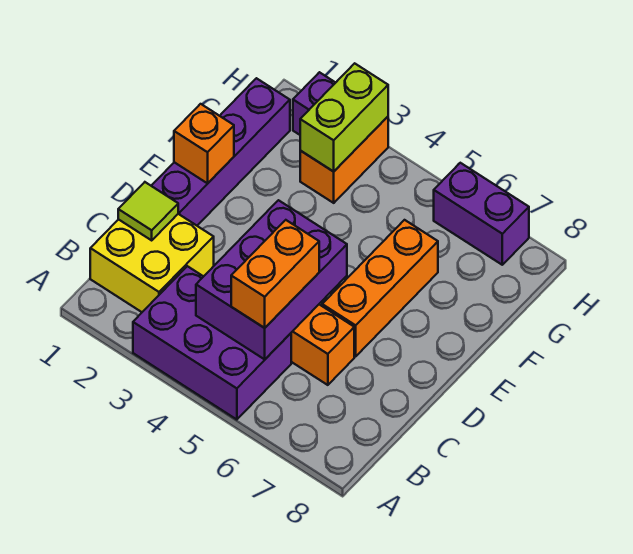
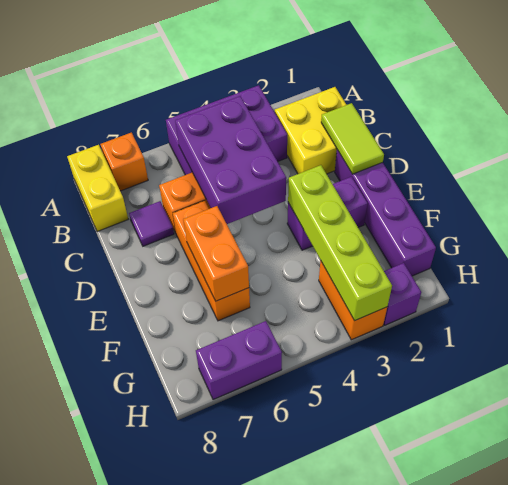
none -> yellow brick A8:B8 level 1
orange brick B5:C5 level 3 -> orange brick E6:F6 level 2
lime tile C1 level 2 -> lime tile C1:D1 level 2
none -> purple tile C7 level 1
orange brick E1 level 2 -> orange brick A7 level 1
none -> purple brick E2:E3 level 1
lime brick G3:H3 level 2 -> lime brick E3:H3 level 2

